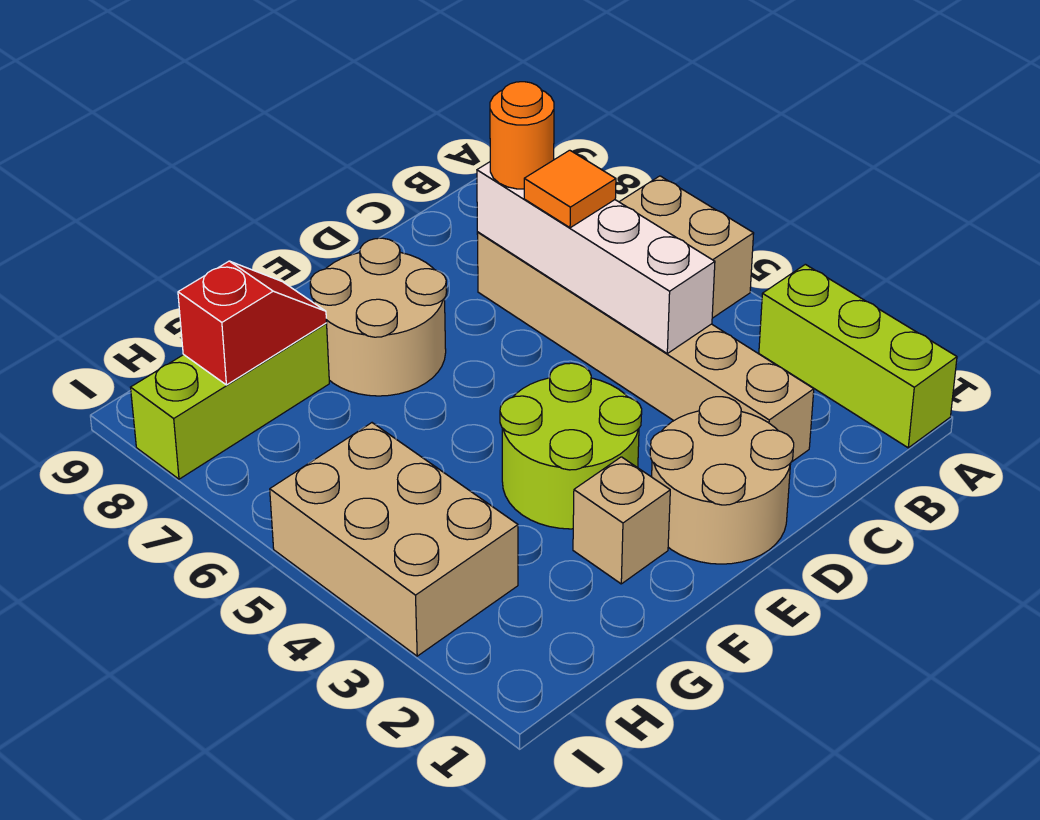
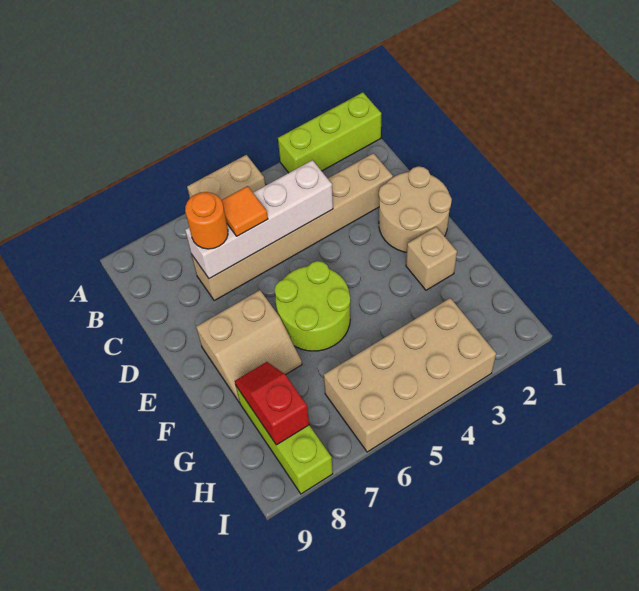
lime round brick E3:F4 level 1 -> lime round brick E5:F6 level 1
tan round brick E7:F8 level 1 -> tan slope E7:F8 level 1 top E
tan brick H3:I5 level 1 -> tan brick H3:I6 level 1

